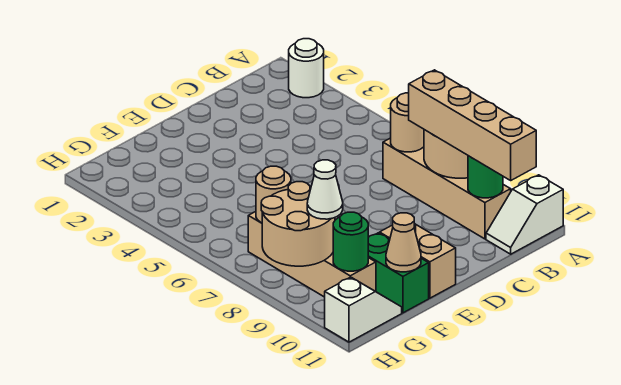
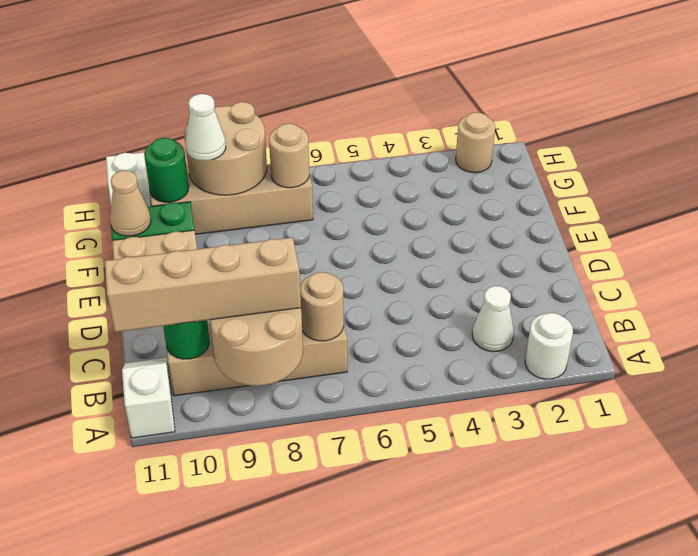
none -> white cone B3 level 1
none -> tan round brick H2 level 1

